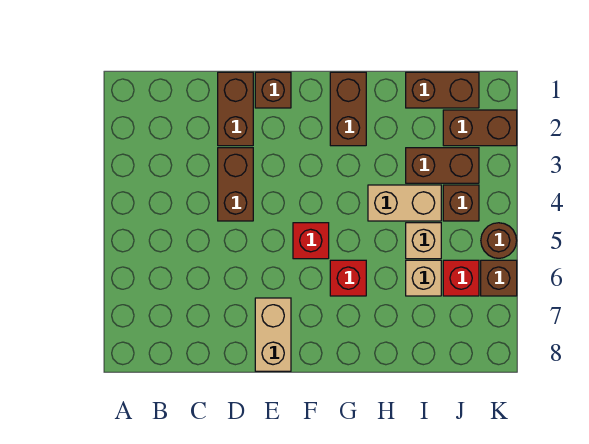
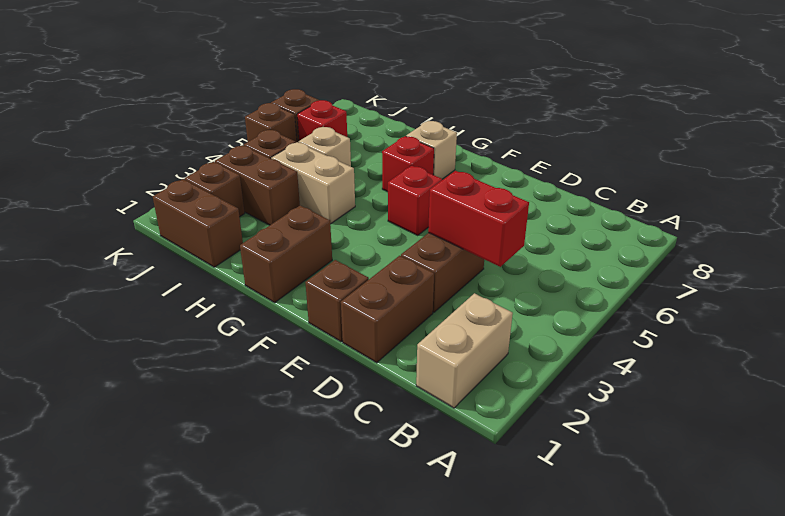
none -> red brick C4:D4 level 2
tan brick E7:E8 level 1 -> tan brick B1:B2 level 1
tan brick I6 level 1 -> tan brick G7 level 1
brown brick J2:K2 level 1 -> brown brick J2 level 1
brown round brick K5 level 1 -> brown brick K5 level 1

